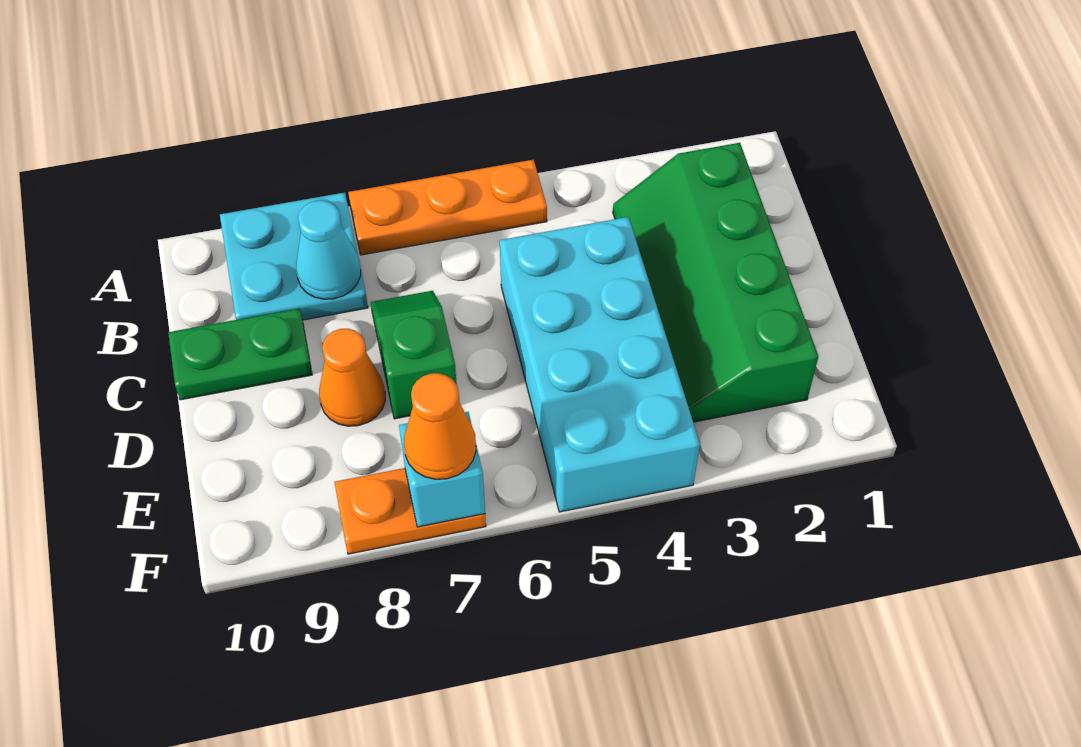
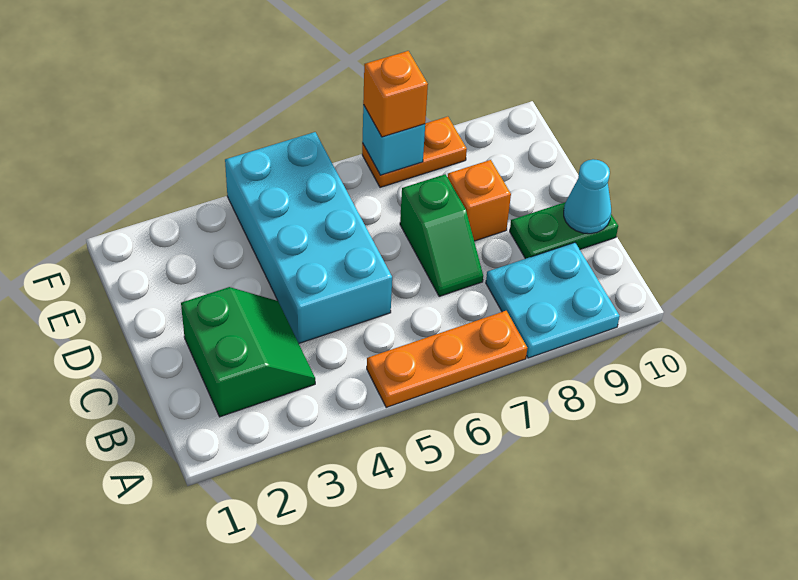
green slope B2:E3 level 1 top 2 -> green slope B2:C3 level 1 top 2
cyan cone B8 level 2 -> cyan cone C10 level 2
orange cone D8 level 1 -> orange brick D8 level 1
orange cone F7 level 3 -> orange brick F7 level 3

